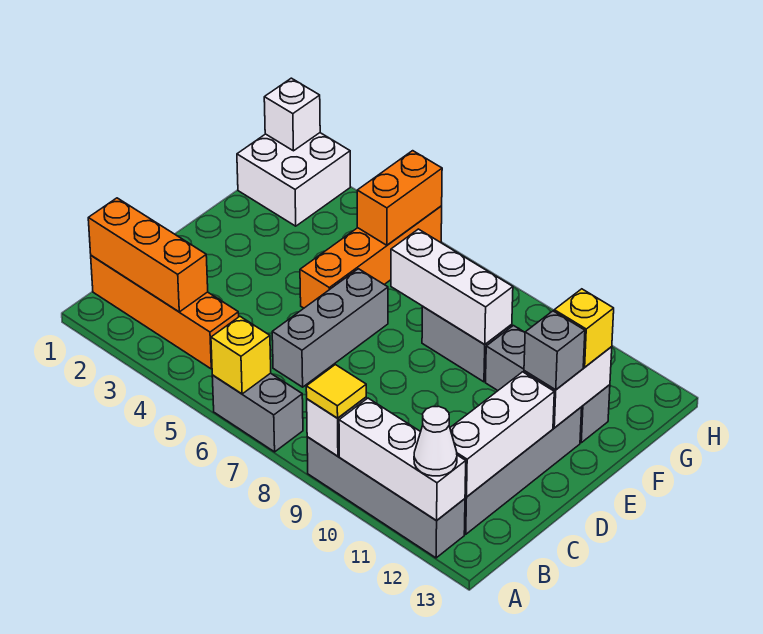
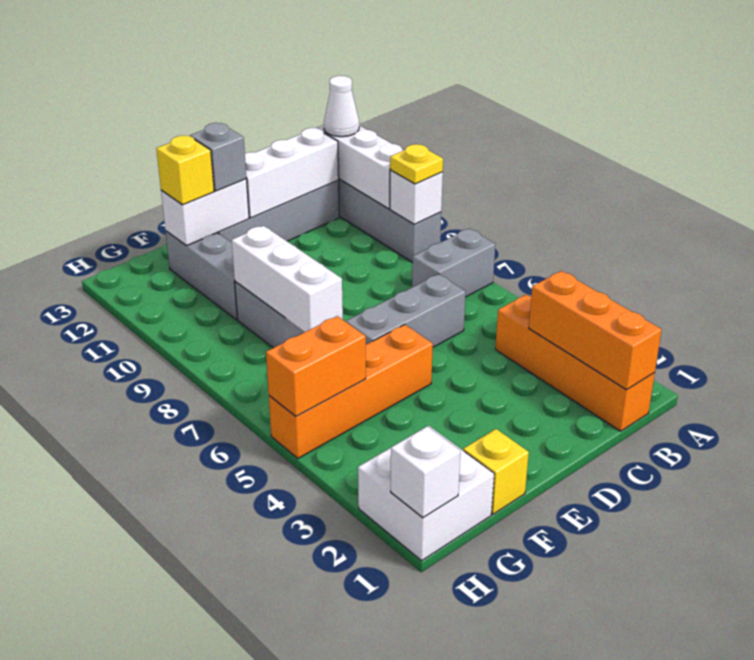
grey brick A6:A7 level 1 -> grey brick A7:B7 level 1
yellow brick A6 level 2 -> yellow brick F1 level 1
yellow tile A9 level 3 -> yellow plate A9 level 3

